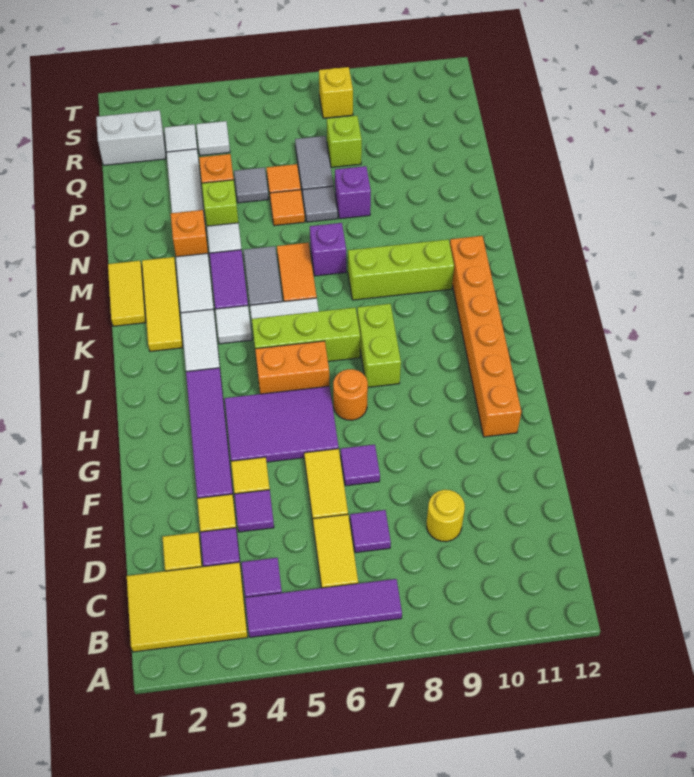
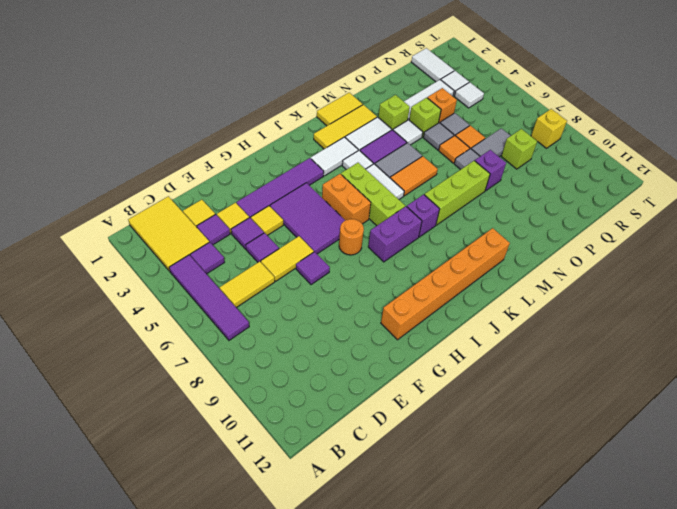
purple tile D7 level 1 -> purple tile E5 level 1
yellow round brick D9 level 1 -> none
lime brick I8:J8 level 1 -> purple brick I8:J8 level 1
lime brick L8:L10 level 1 -> lime brick L8:N8 level 1
purple brick M7 level 1 -> purple brick K8 level 1
orange brick N3 level 1 -> lime brick N3 level 1
none -> grey tile O5 level 1
white brick R1:R2 level 1 -> white tile R1:R2 level 1

